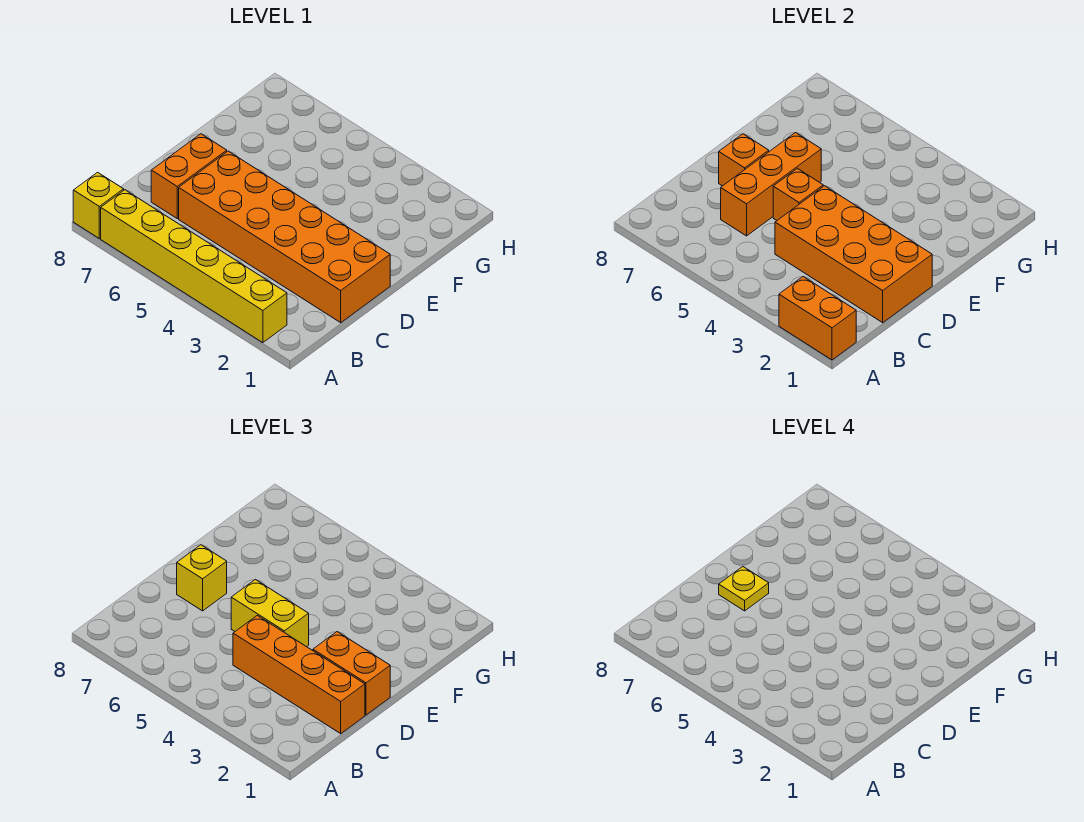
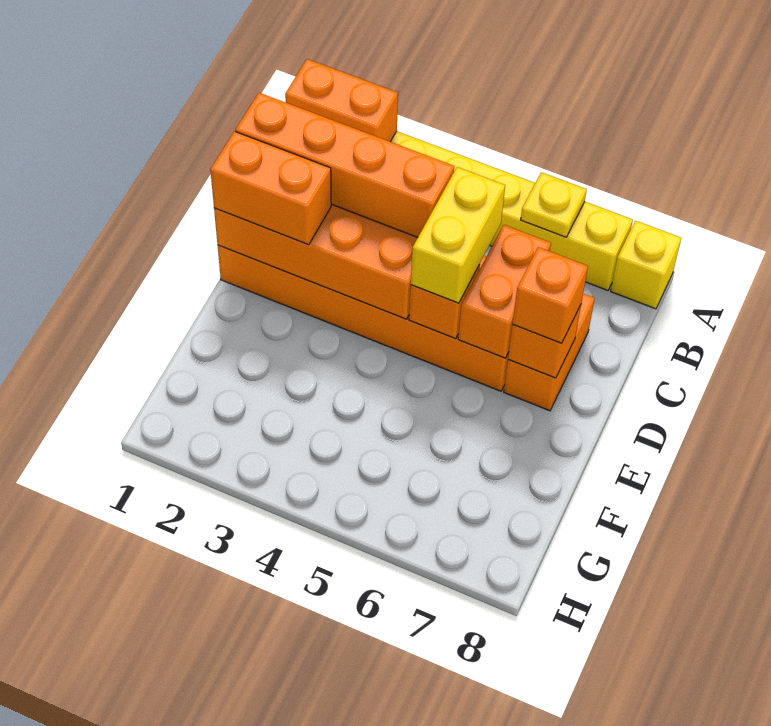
orange brick C6:E6 level 2 -> orange brick C6:D6 level 2
yellow brick D4:D5 level 3 -> yellow brick C5:D5 level 3
yellow brick D7 level 3 -> orange brick D7 level 3
yellow plate D7 level 4 -> yellow plate A6 level 2

